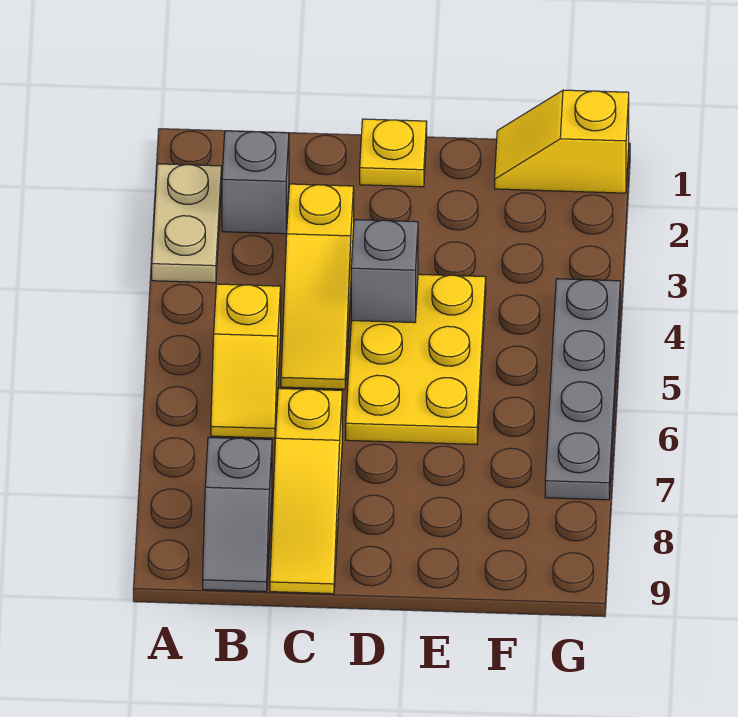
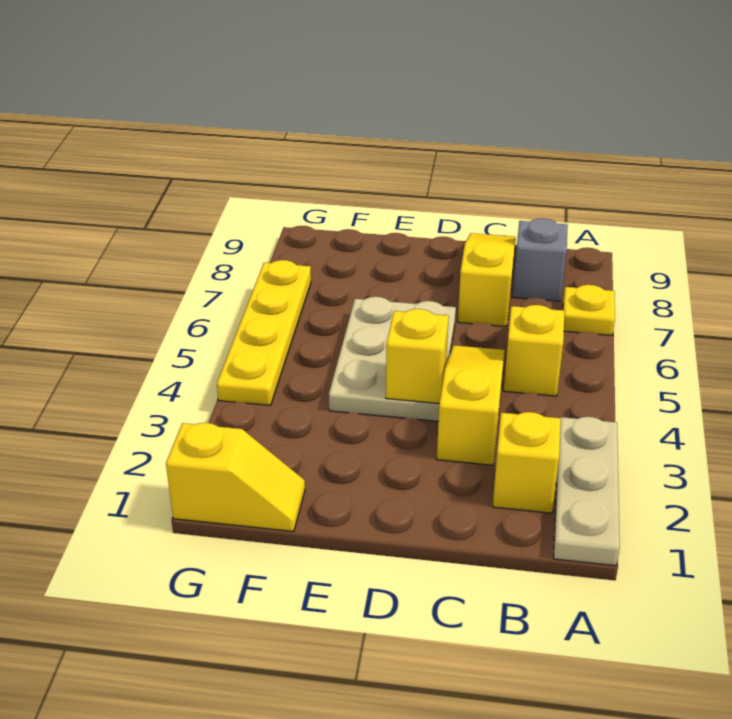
tan plate A2:A3 level 1 -> tan plate A1:A3 level 1
grey brick B2 level 1 -> yellow brick B2 level 1
yellow plate D1 level 1 -> yellow plate A7 level 1
yellow plate D4:E6 level 1 -> tan plate D4:E6 level 1
grey brick D4 level 2 -> yellow brick D4 level 2
grey plate G4:G7 level 1 -> yellow plate G4:G7 level 1

